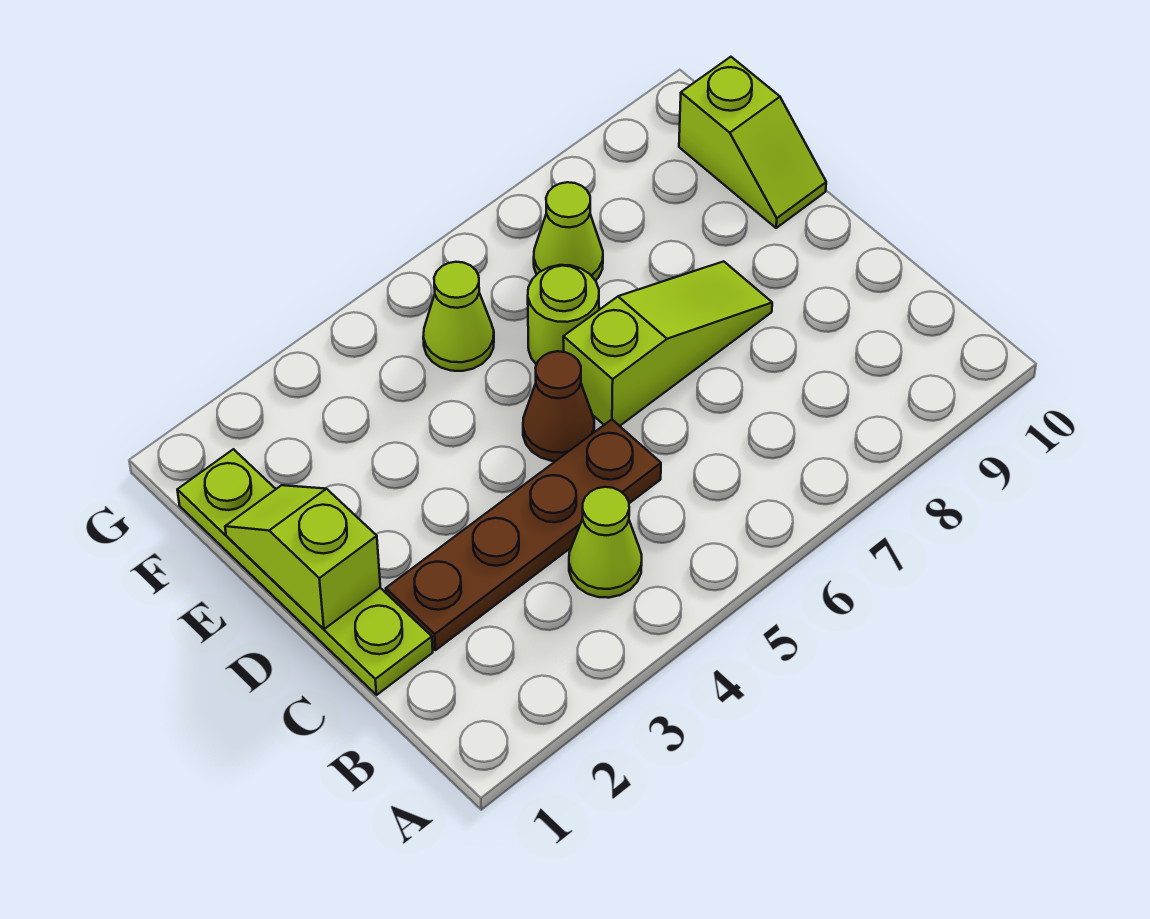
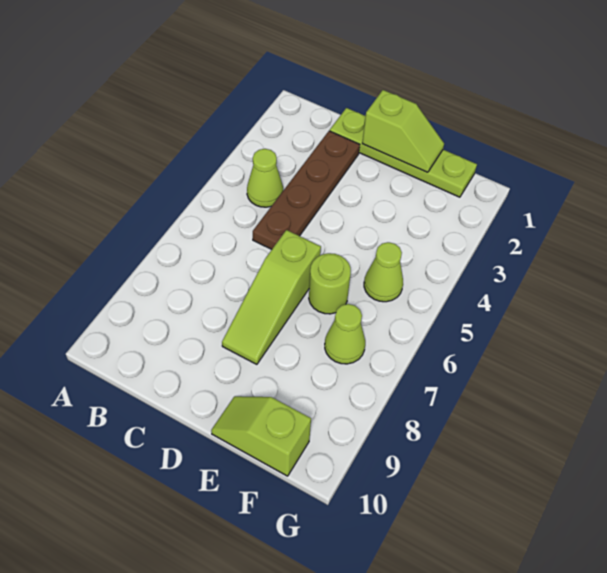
brown cone D5 level 1 -> none

